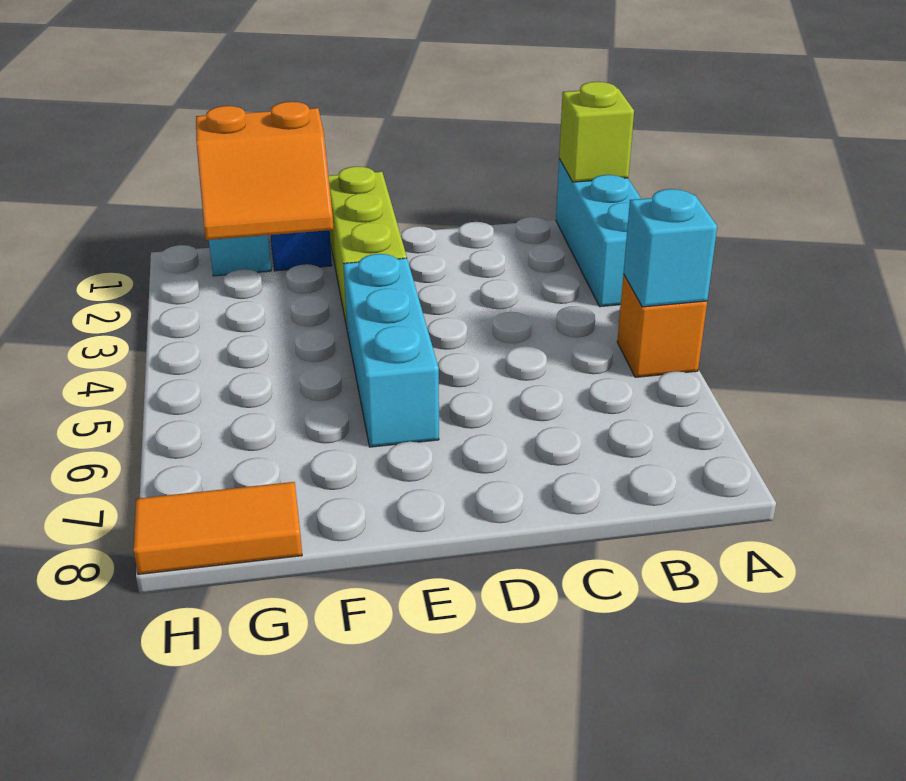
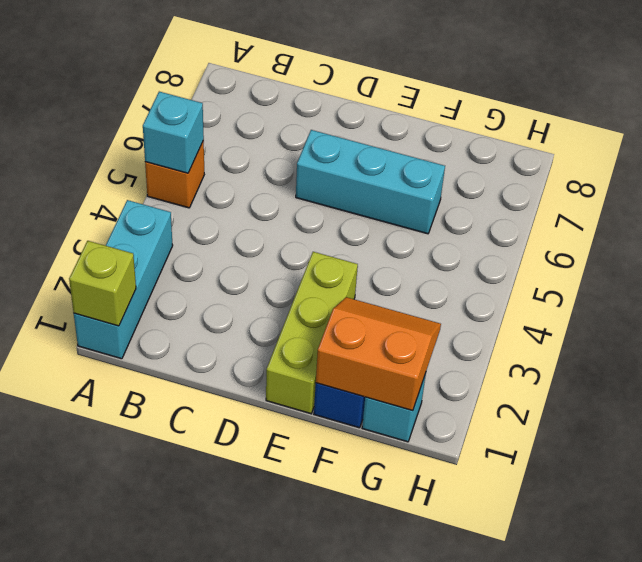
cyan brick E4:E6 level 1 -> cyan brick D6:F6 level 1
orange tile G8:H8 level 1 -> none

